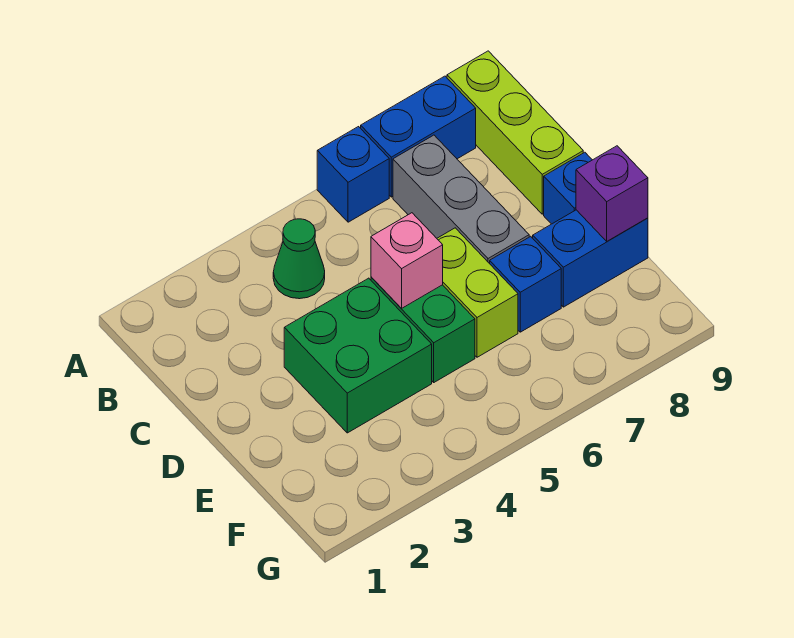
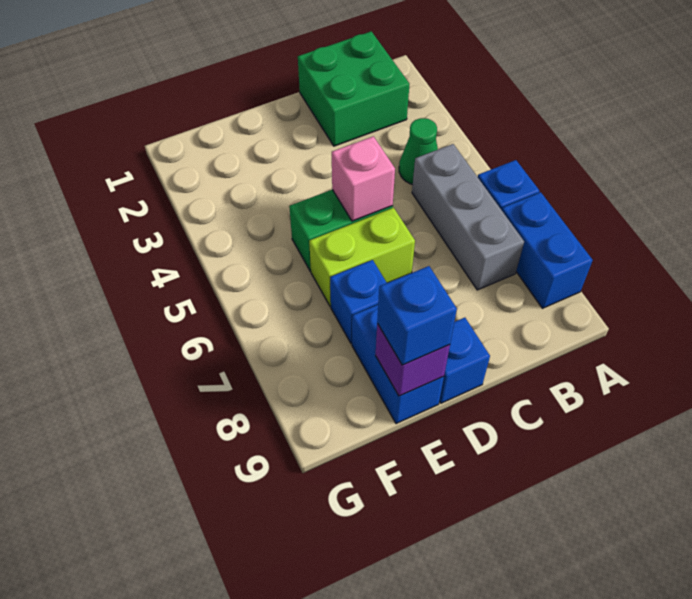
lime brick A9:C9 level 1 -> none
grey brick B7:D7 level 1 -> grey brick B5:B7 level 1
green brick D3:E4 level 1 -> green brick B1:C2 level 1
none -> blue brick E9 level 3

